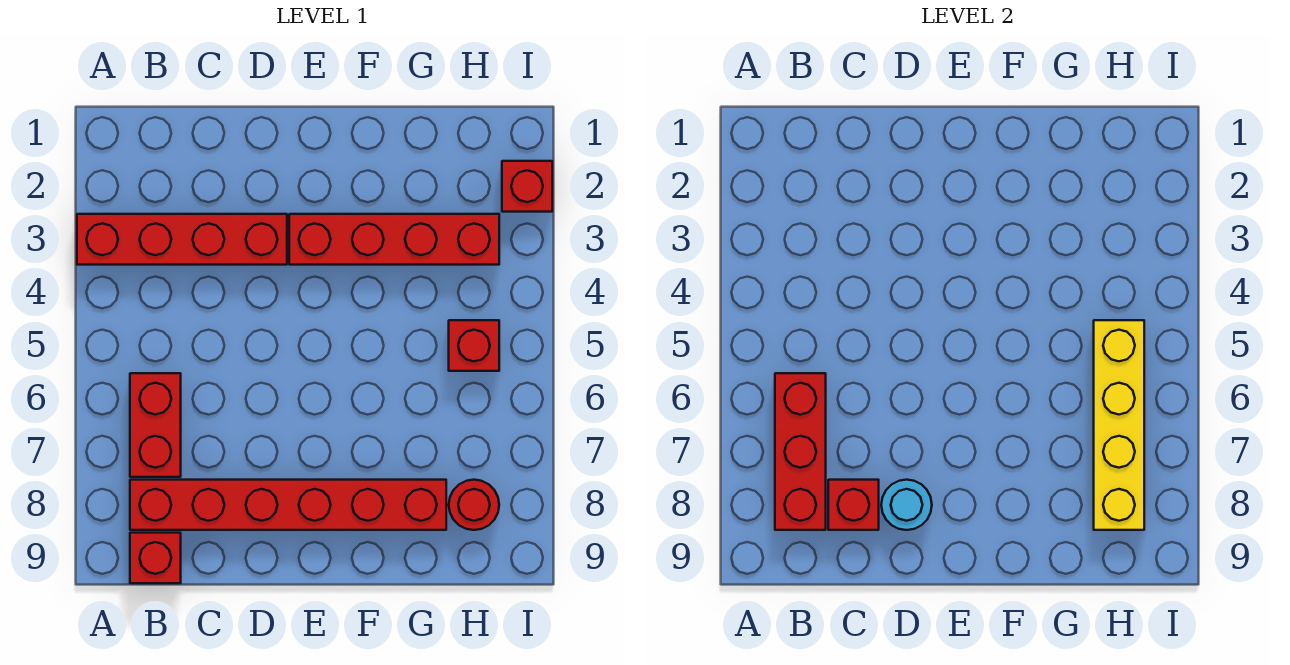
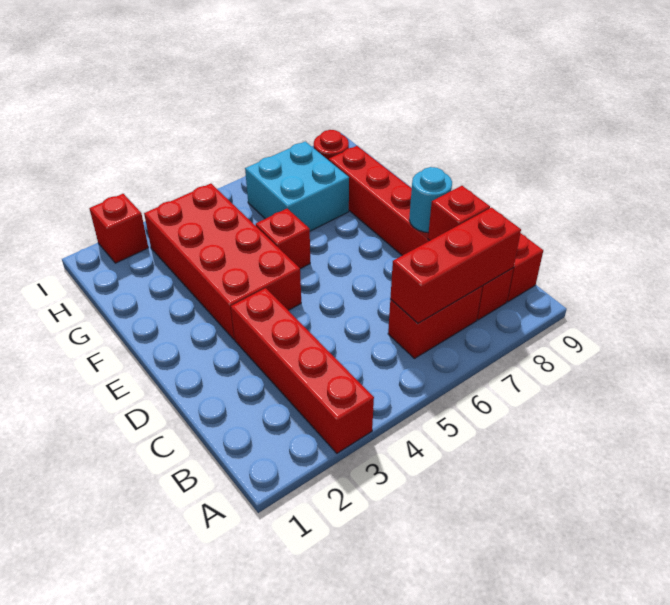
red brick E3:H3 level 1 -> red brick E3:H4 level 1
none -> cyan brick G6:H7 level 1
red brick H5 level 1 -> red brick F5 level 1
yellow brick H5:H8 level 2 -> none

